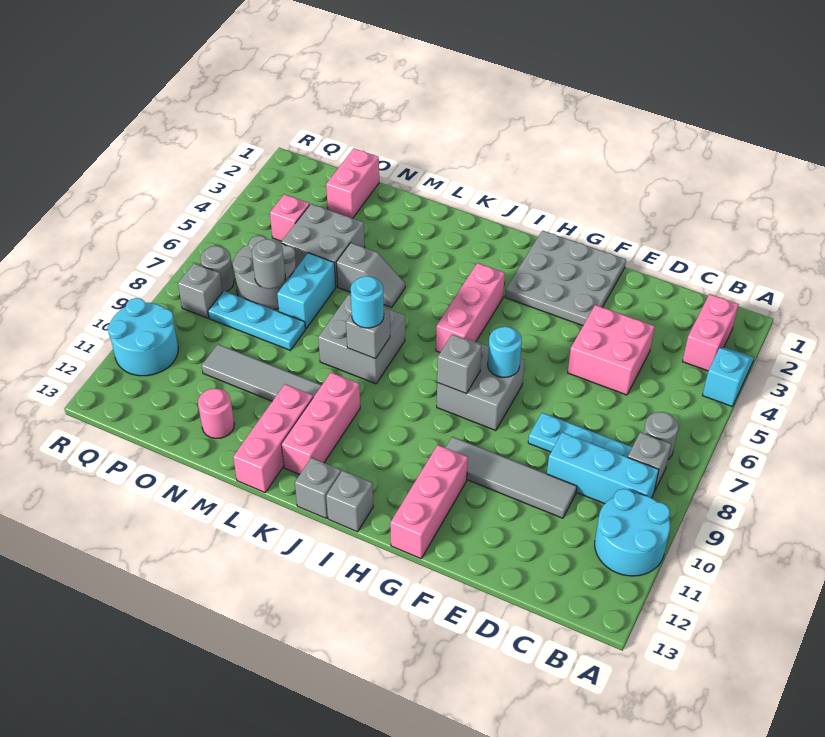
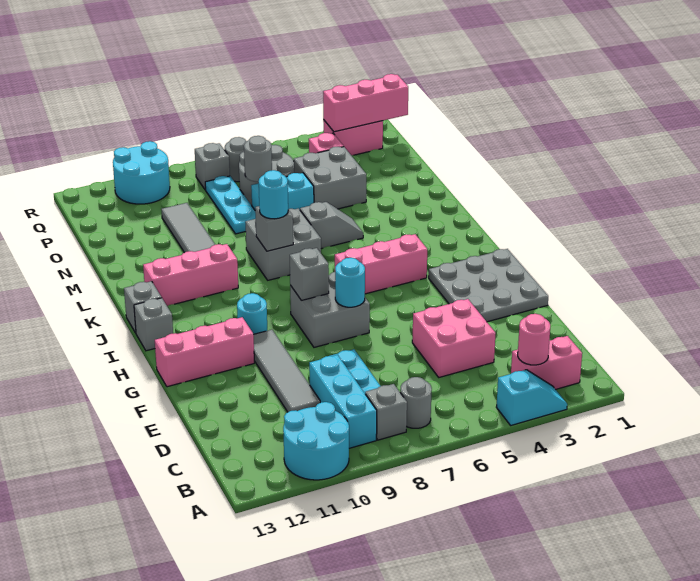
none -> cyan round brick H10 level 1
grey slope L5:M5 level 1 top M -> grey slope L5:L6 level 1 top 6
pink brick L11:L13 level 1 -> pink brick Q1:Q3 level 2
pink round brick N12 level 1 -> pink round brick B3 level 2
pink brick O1:O2 level 1 -> pink brick Q2:Q3 level 1

